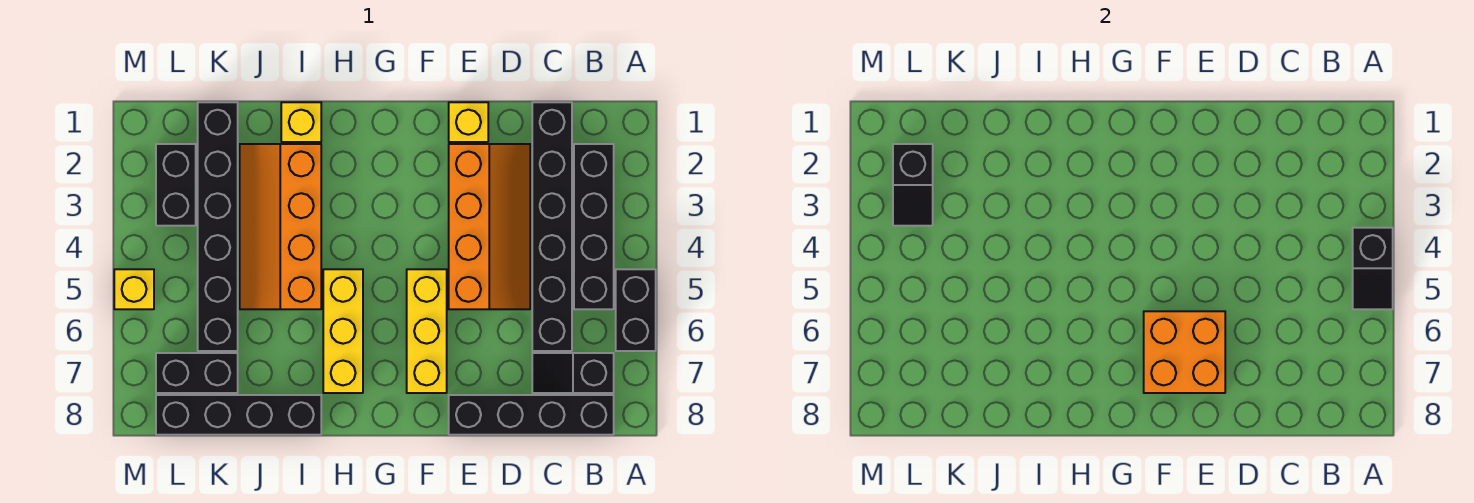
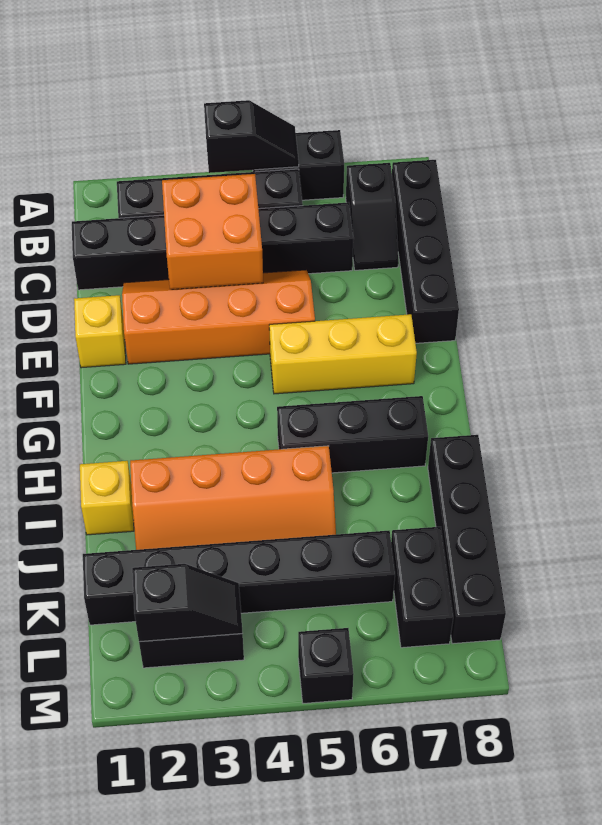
orange brick E6:F7 level 2 -> orange brick C3:D4 level 2
yellow brick H5:H7 level 1 -> black brick H5:H7 level 1
yellow brick M5 level 1 -> black brick M5 level 1

